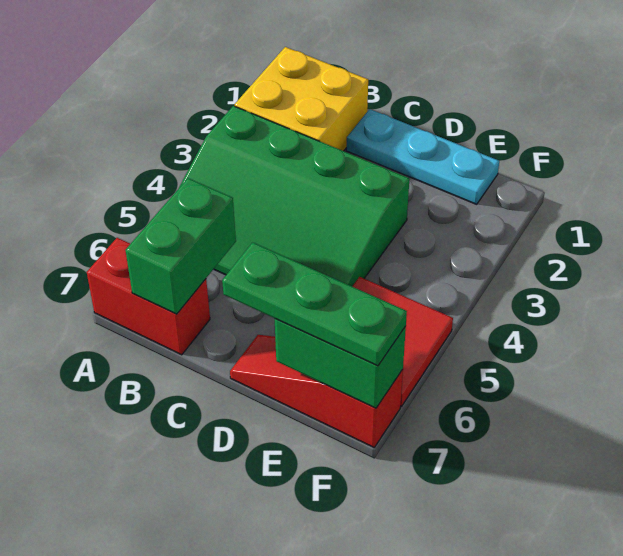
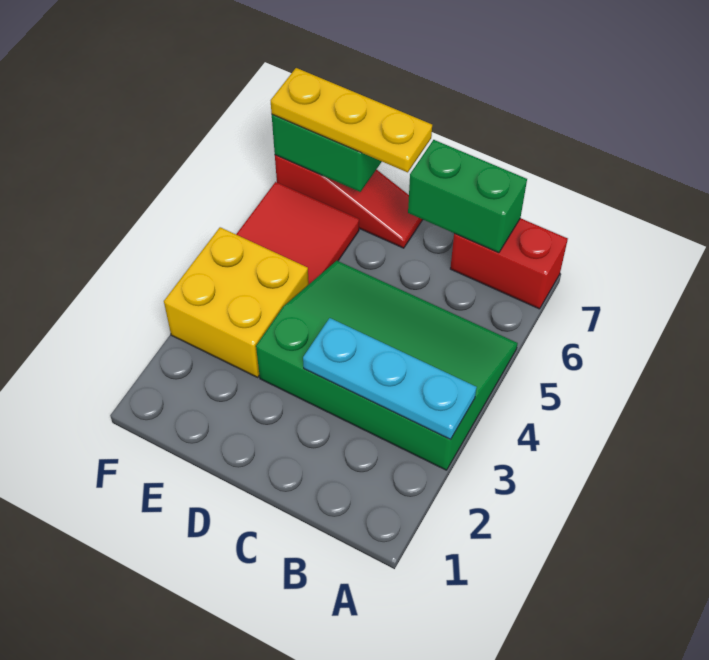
yellow brick A1:B2 level 1 -> yellow brick E3:F4 level 1
green brick B6:B7 level 2 -> green brick B7:C7 level 2
cyan plate C1:E1 level 1 -> cyan plate A3:C3 level 2
green plate D7:F7 level 3 -> yellow plate D7:F7 level 3

